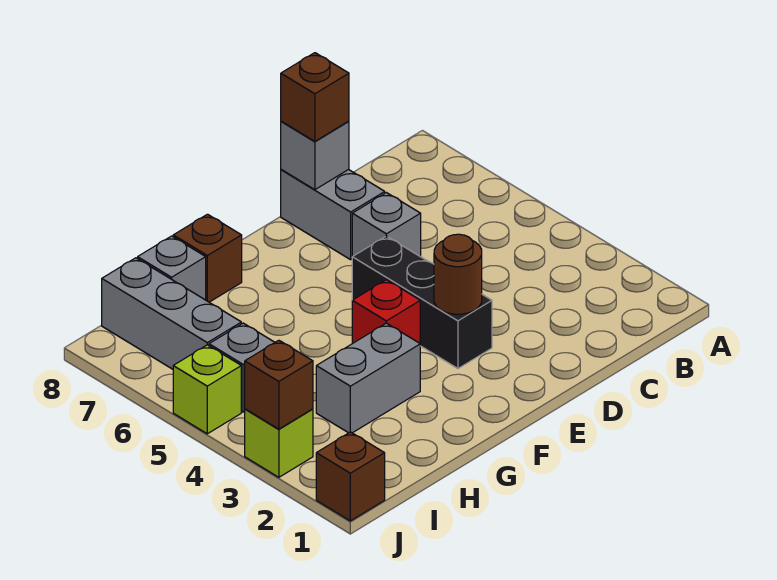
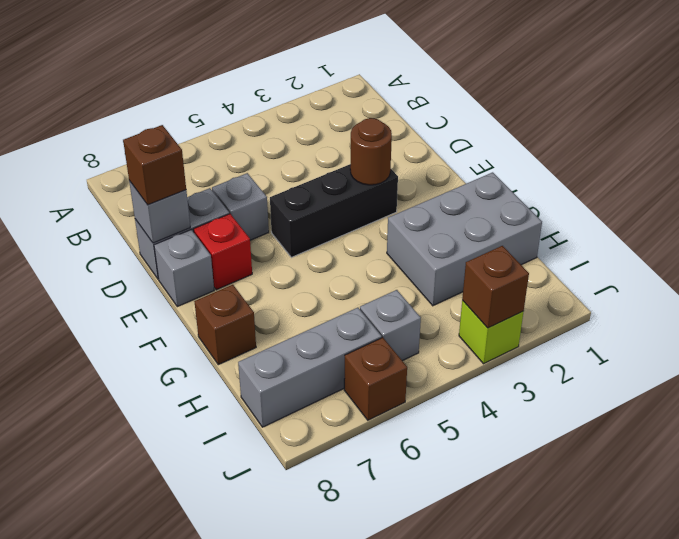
red brick F4 level 1 -> red brick E7 level 1
grey brick G3:H3 level 1 -> grey brick G1:H3 level 1
grey brick H8 level 1 -> grey brick E8 level 1
brown brick J1 level 1 -> brown brick J6 level 1
lime brick J5 level 1 -> none

